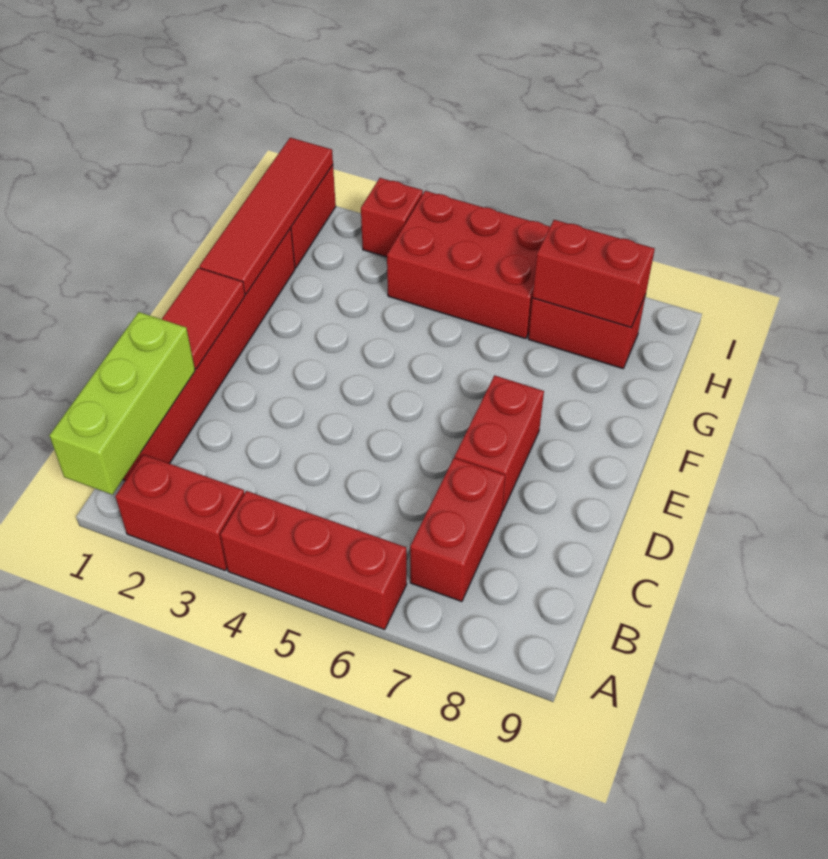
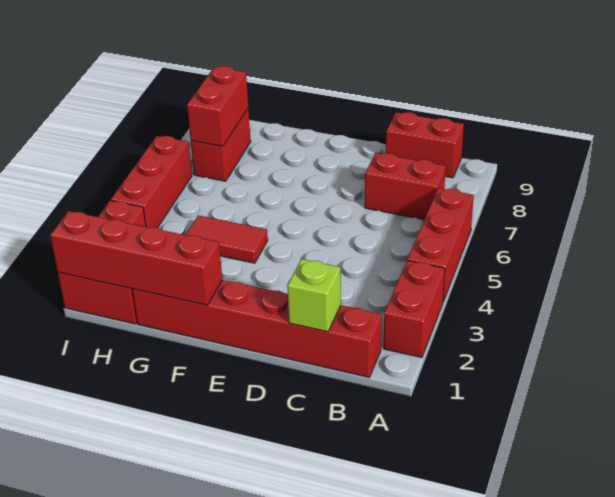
lime brick A1:C1 level 2 -> lime brick C1 level 2
red tile D1:E1 level 2 -> red tile F4:G4 level 1
red brick D7:E7 level 1 -> red brick B9:C9 level 1
red tile F1:I1 level 2 -> red brick F1:I1 level 2
red brick H4:I6 level 1 -> red brick I4:I6 level 1

